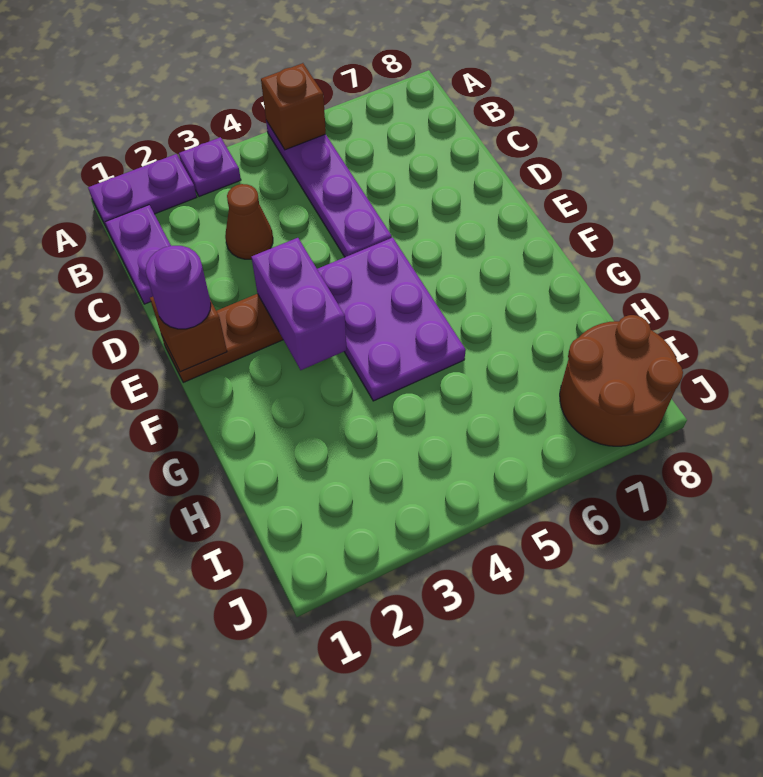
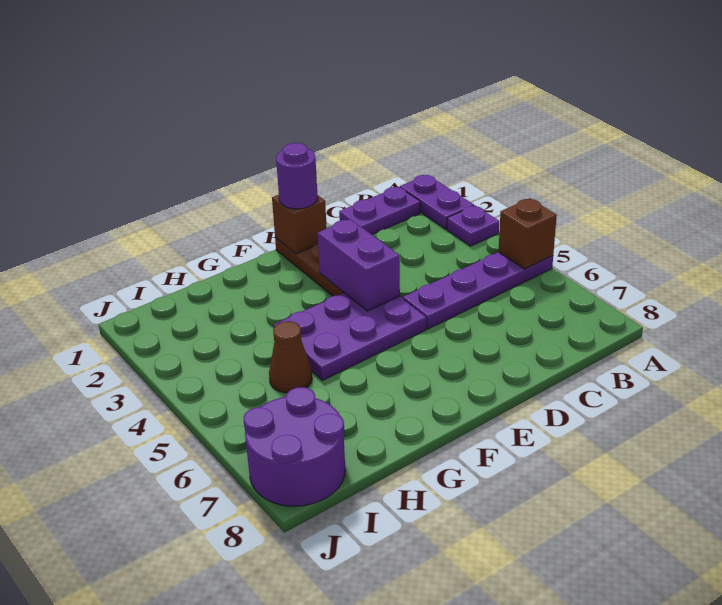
brown cone C3 level 1 -> brown cone H5 level 1
purple brick E3:F3 level 2 -> purple brick E3:E4 level 2
brown round brick I7:J8 level 1 -> purple round brick I7:J8 level 1

